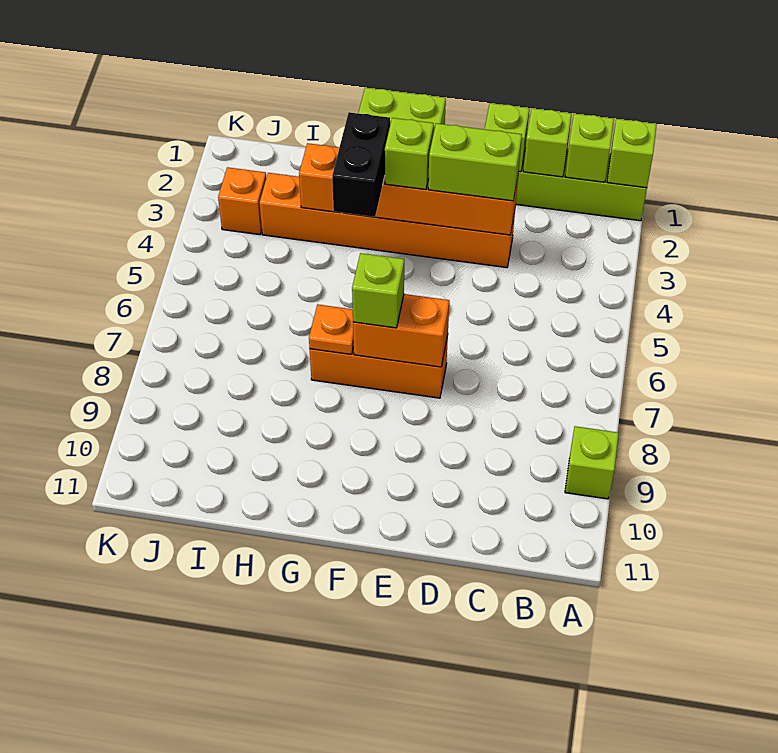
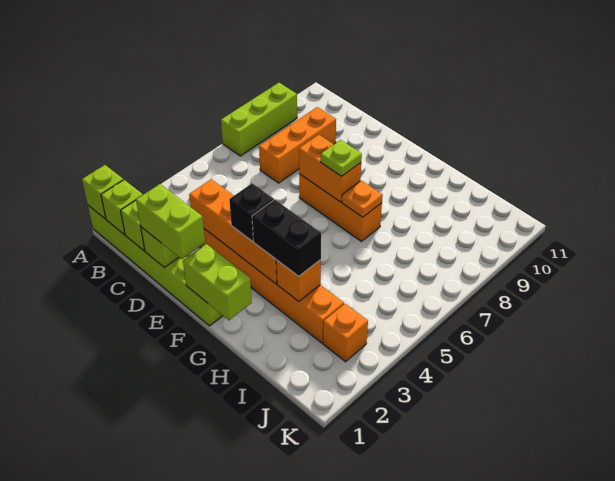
lime brick A9 level 1 -> lime brick A7:A9 level 1
none -> orange brick C7:C9 level 1
lime brick D3:E3 level 3 -> lime brick D1:E1 level 3
lime brick F3 level 3 -> black brick F3 level 3
lime brick F7 level 3 -> lime plate F7 level 3
black brick G3:G4 level 3 -> black brick G3:H3 level 3

